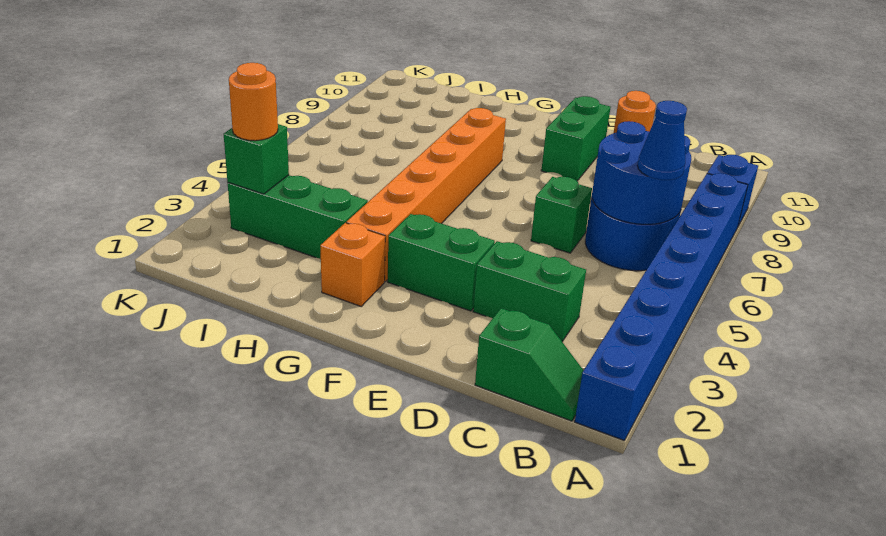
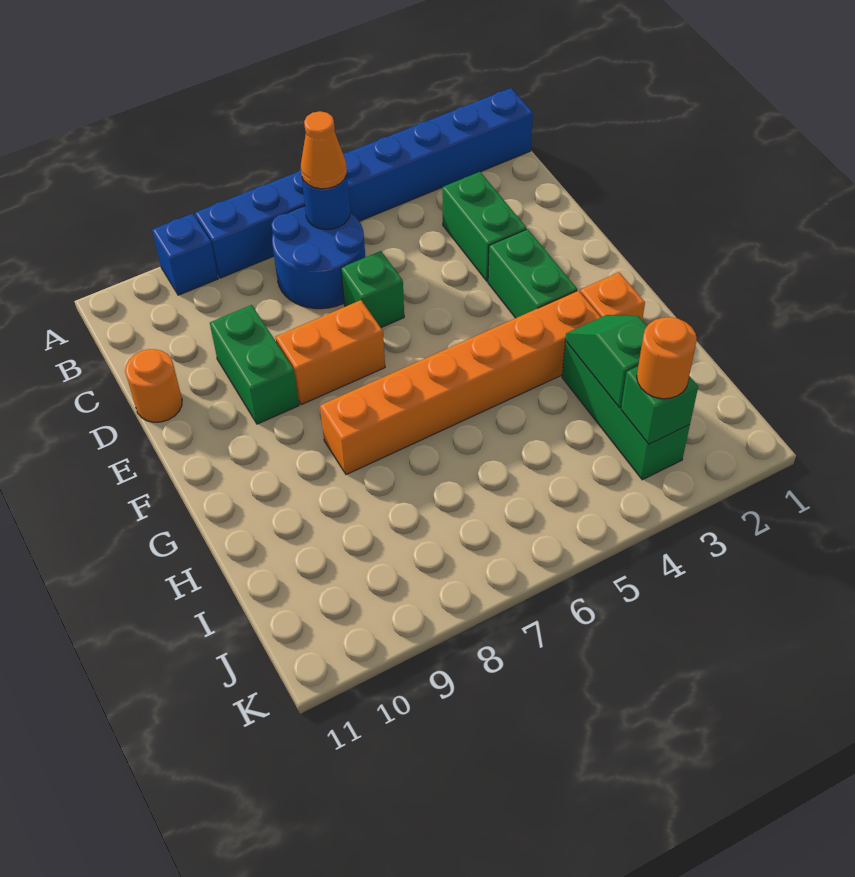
green slope B1:C1 level 1 top C -> green slope H3:I3 level 2 top I
blue round brick B6:C7 level 2 -> blue round brick B6 level 2
blue cone B6 level 3 -> orange cone B6 level 3
none -> orange brick E7:E8 level 1
green brick E9:E10 level 1 -> green brick D9:E9 level 1

